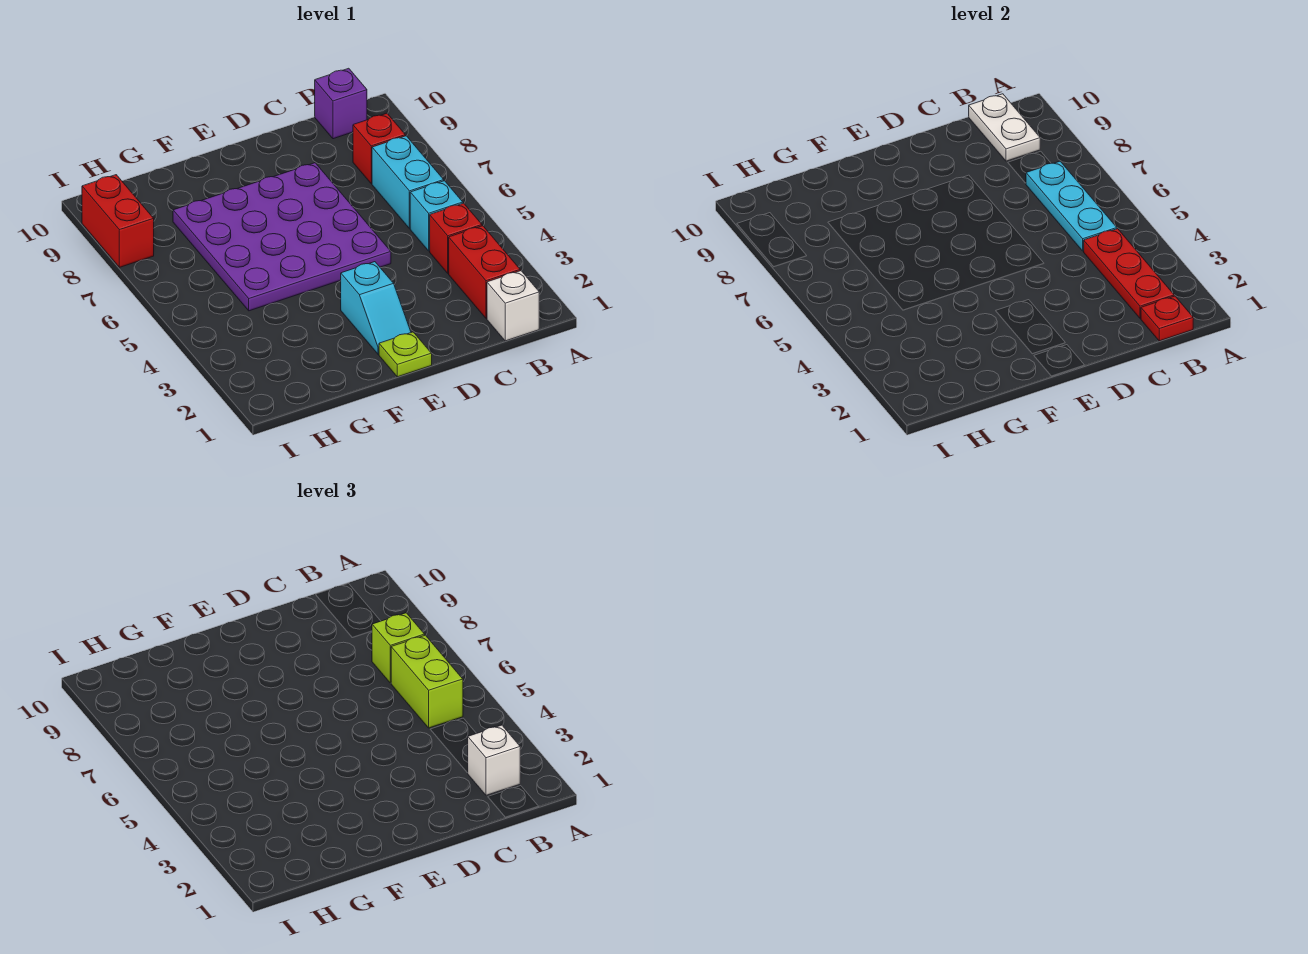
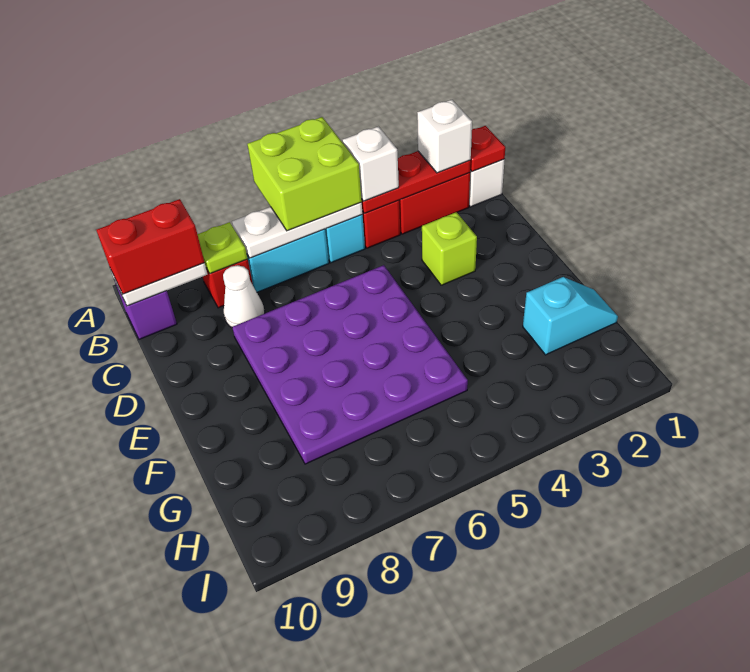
none -> white brick B4 level 3
cyan plate B5:B7 level 2 -> white plate B5:B7 level 2
lime brick B5:B6 level 3 -> lime brick A5:B6 level 3
lime brick B7 level 3 -> lime brick D3 level 1
none -> white cone C8 level 1
lime plate E1 level 1 -> lime plate B8 level 2
cyan slope E2:E3 level 1 top 3 -> cyan slope G1:G2 level 1 top 2
red brick I8:I9 level 1 -> red brick B9:B10 level 3

